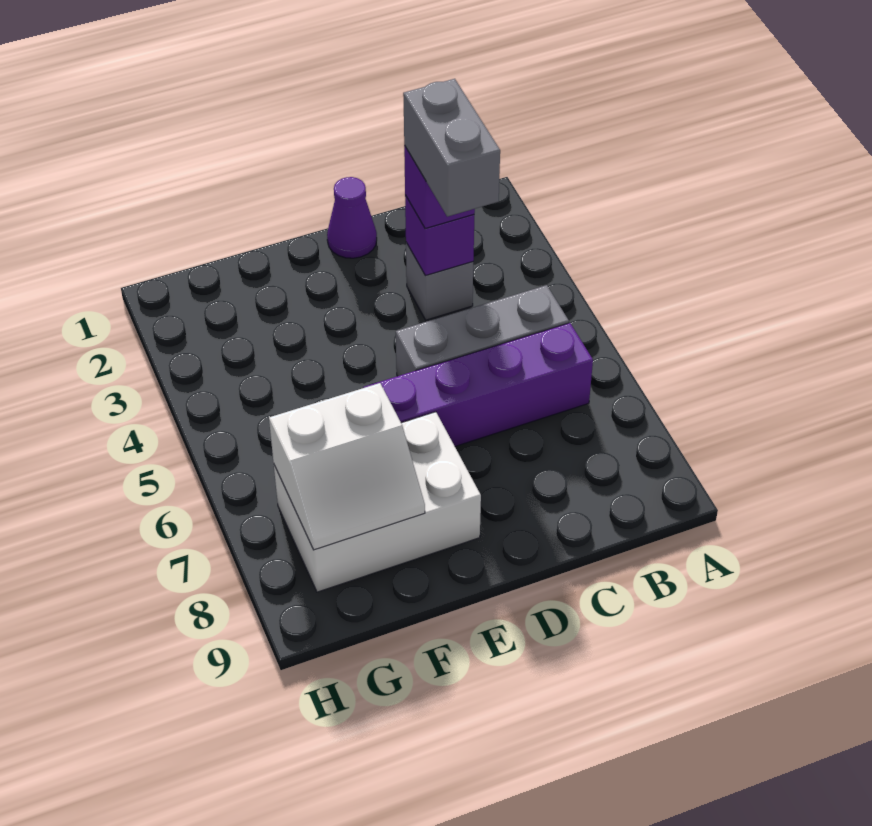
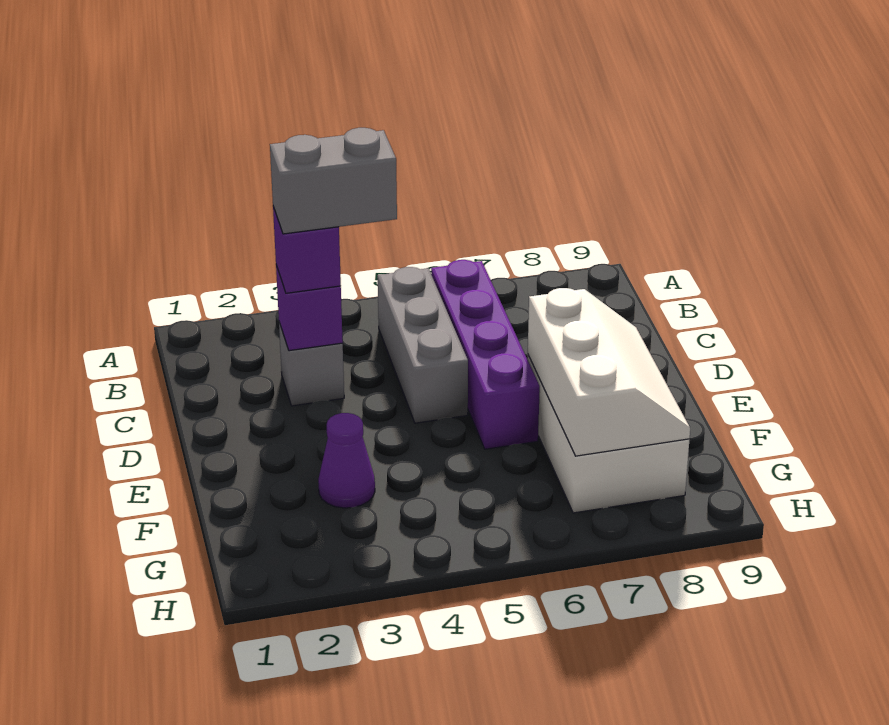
purple cone D1 level 1 -> purple cone F3 level 1
white slope F7:G8 level 2 top 7 -> white slope E7:G8 level 2 top 7

